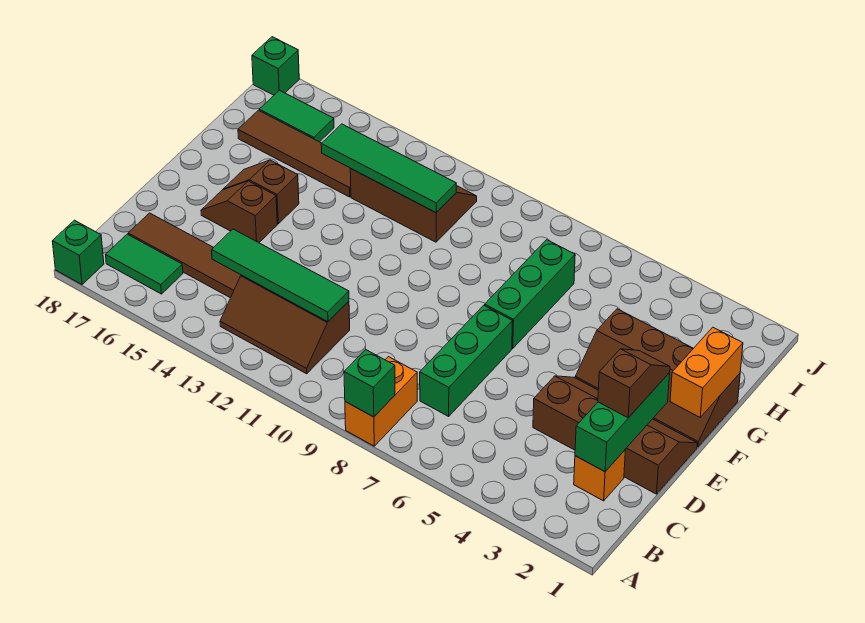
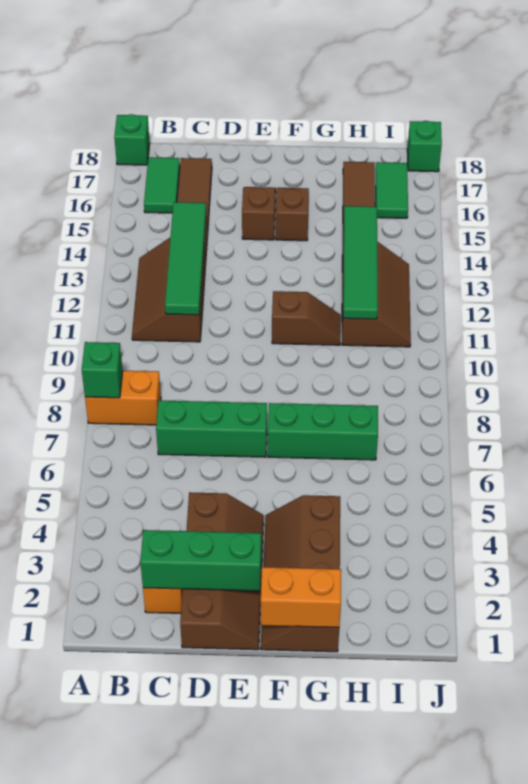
brown slope D2:E2 level 3 top D -> brown slope F11:G11 level 1 top F

